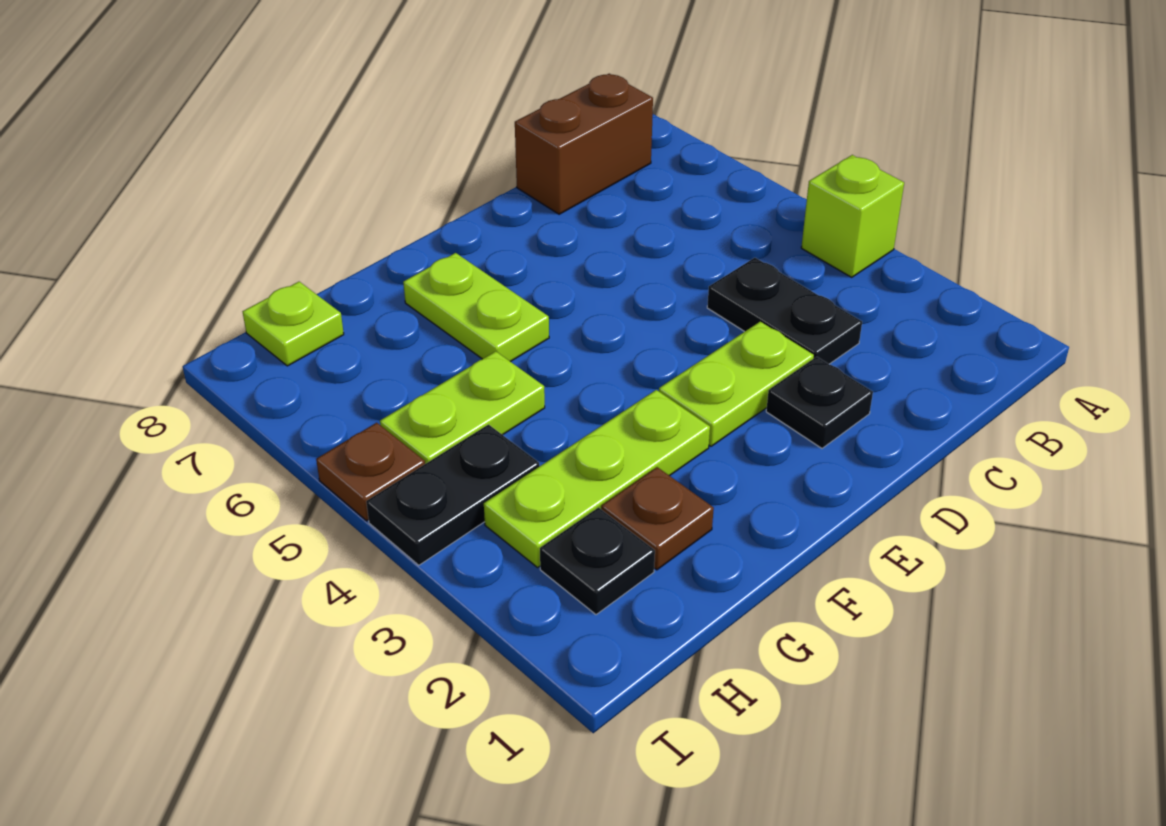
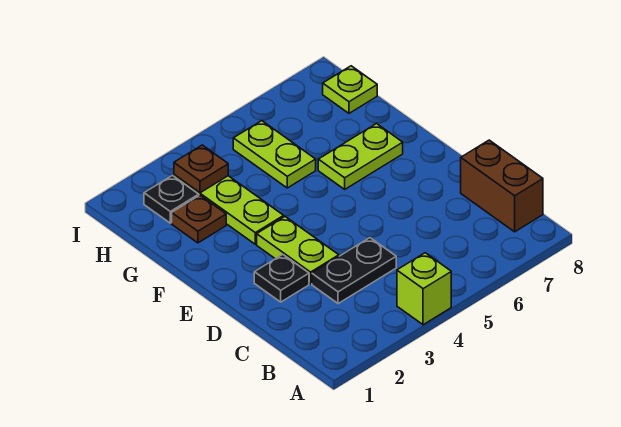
black plate H4:I4 level 1 -> none
brown plate I5 level 1 -> brown plate H3 level 2

